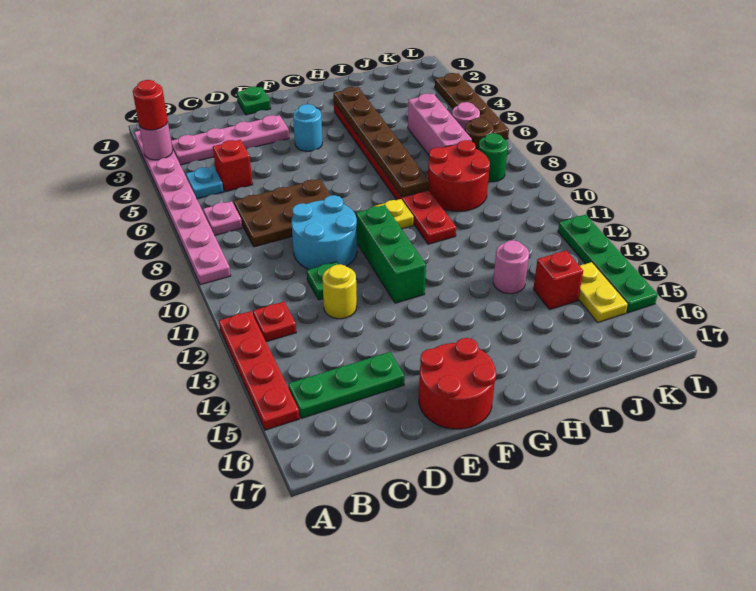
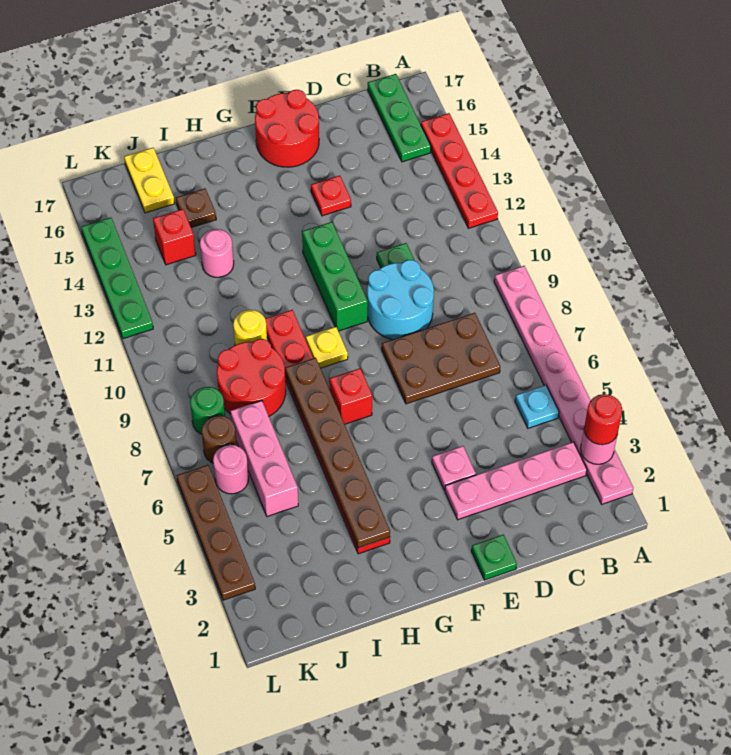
pink plate B7 level 1 -> pink plate E4 level 1
red plate B12 level 1 -> red plate E14 level 1
green plate B15:D15 level 1 -> green plate B15:B17 level 1
red brick C5 level 1 -> red brick G7 level 1
yellow round brick D12 level 1 -> yellow round brick I10 level 1
cyan round brick F4 level 1 -> none
none -> brown plate I15 level 1
yellow plate K14:K15 level 1 -> yellow plate J16:J17 level 1

